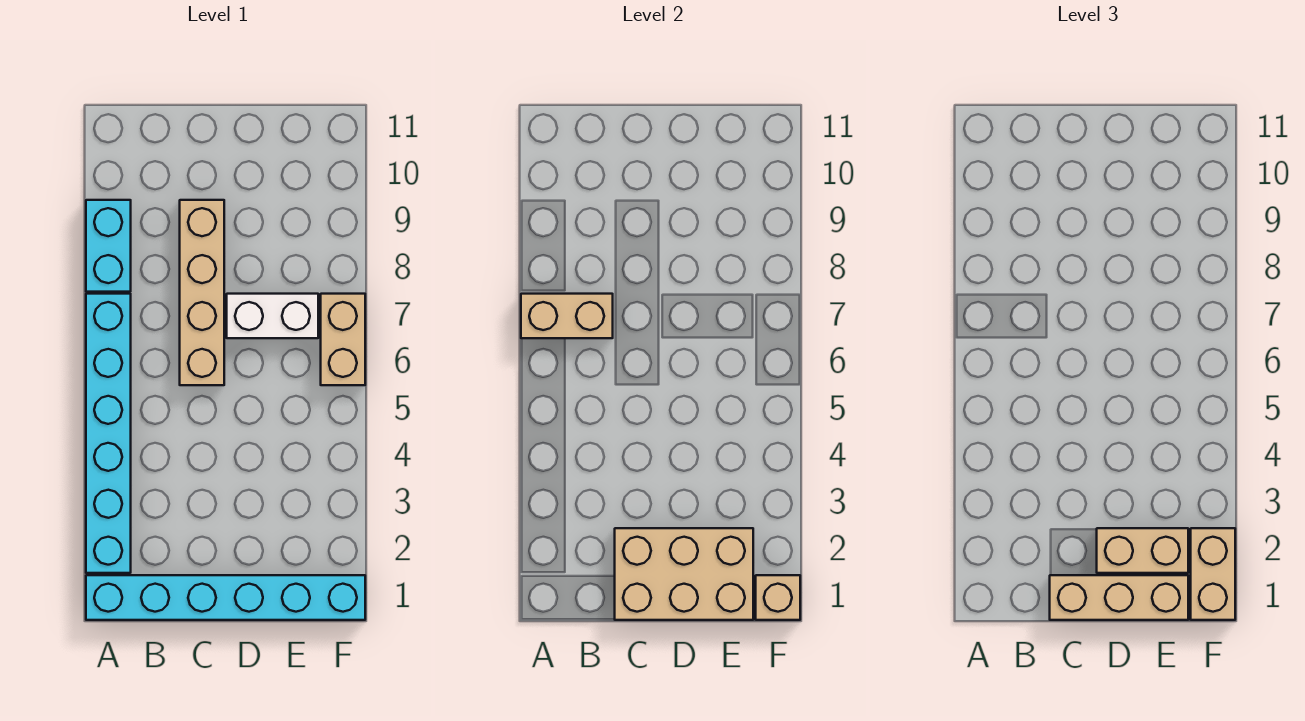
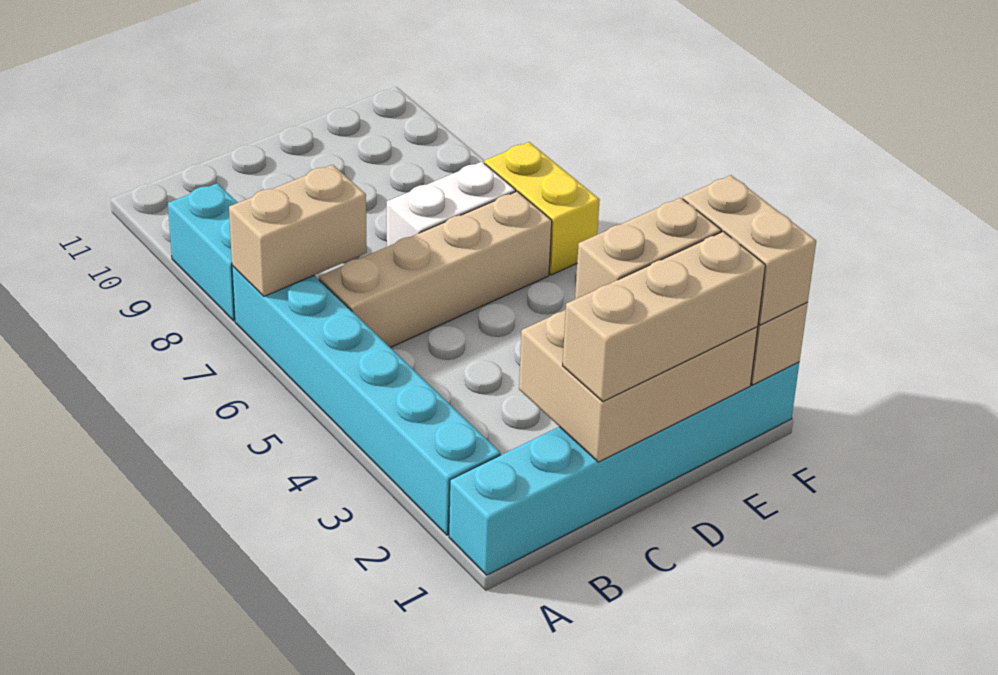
tan brick C6:C9 level 1 -> tan brick B6:E6 level 1
tan brick F6:F7 level 1 -> yellow brick F6:F7 level 1

